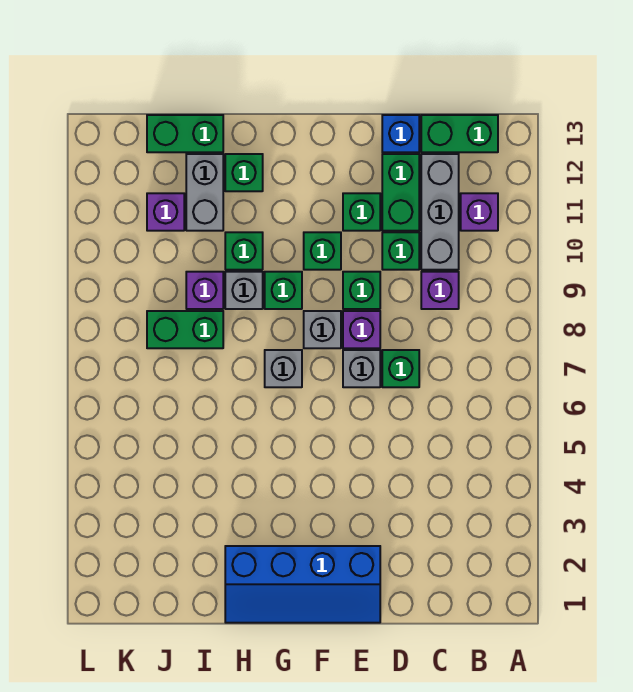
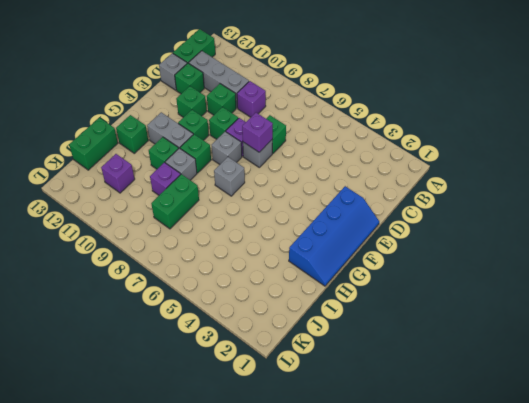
purple brick B11 level 1 -> purple brick E7 level 2
green brick D11:D12 level 1 -> green brick D12 level 1
blue brick D13 level 1 -> grey brick D13 level 1
grey brick I11:I12 level 1 -> grey brick G10:G11 level 1

